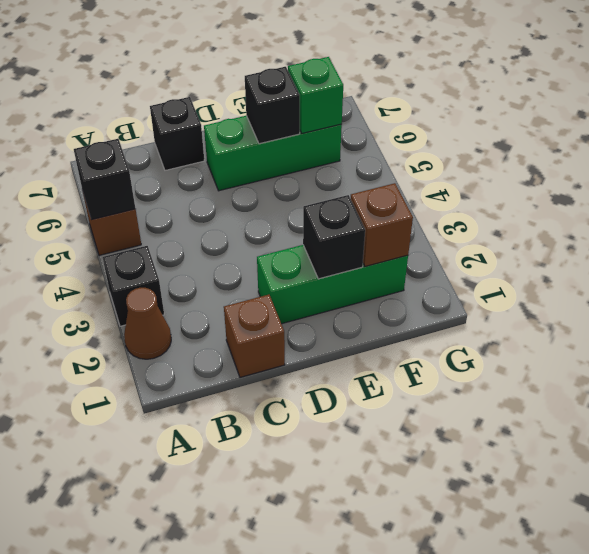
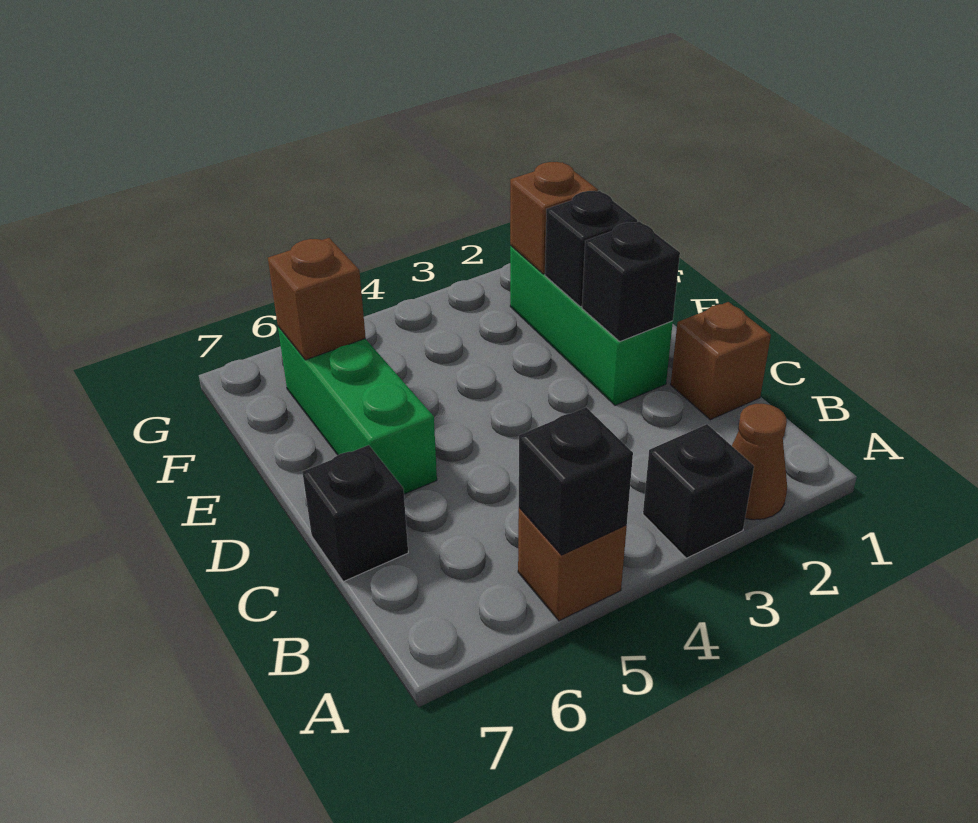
black brick E6 level 2 -> black brick D2 level 2
green brick F6 level 2 -> brown brick F6 level 2

